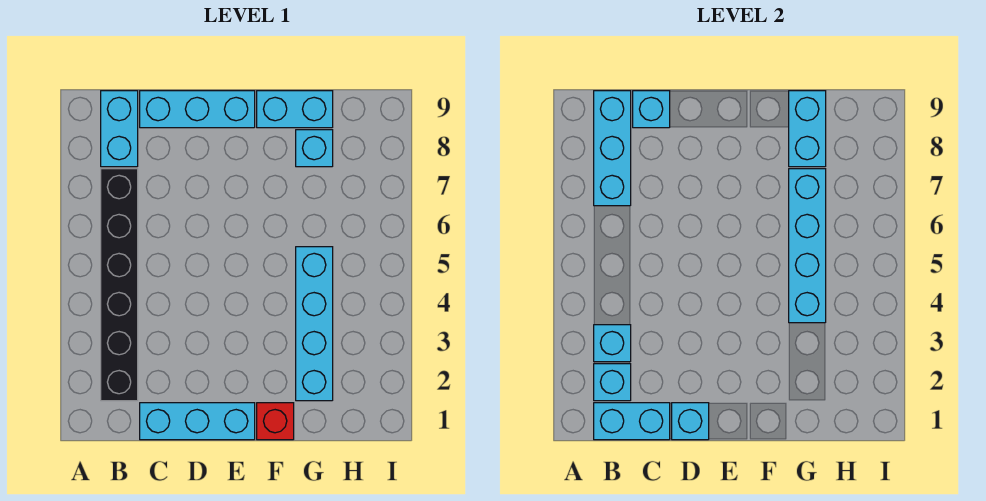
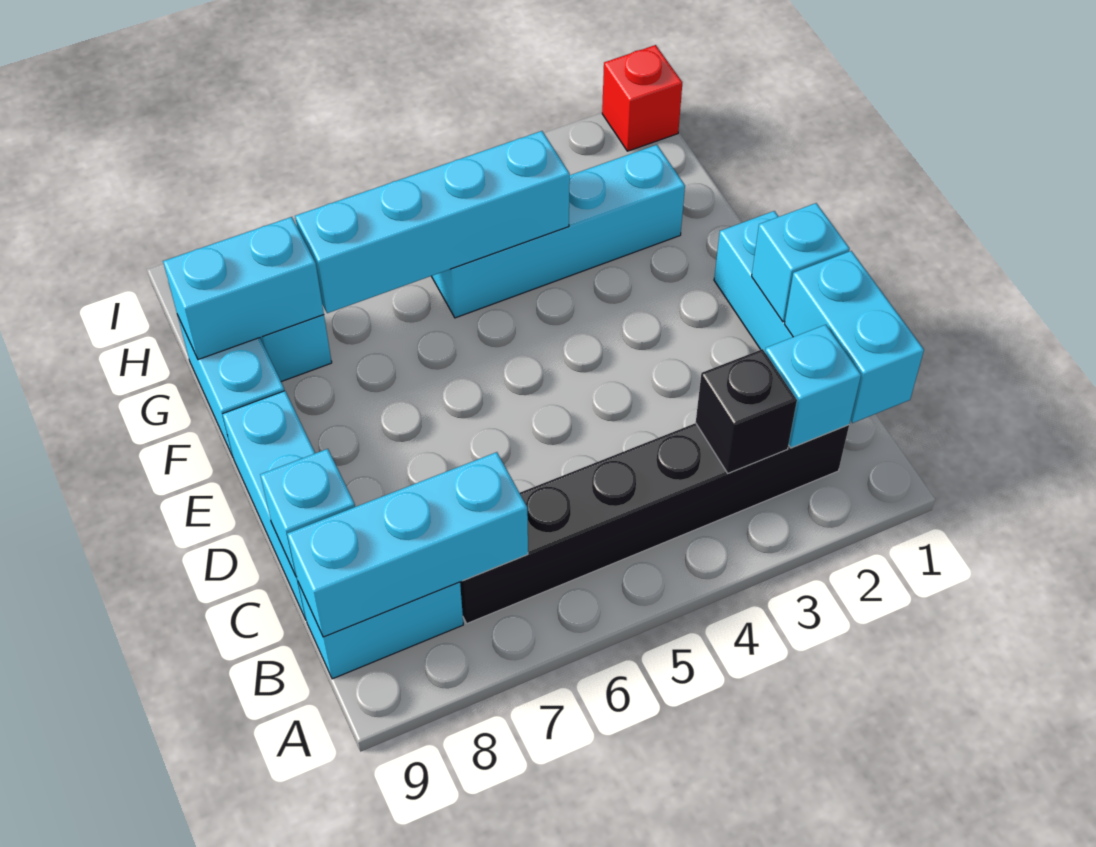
cyan brick B3 level 2 -> black brick B3 level 2
red brick F1 level 1 -> red brick I1 level 1

